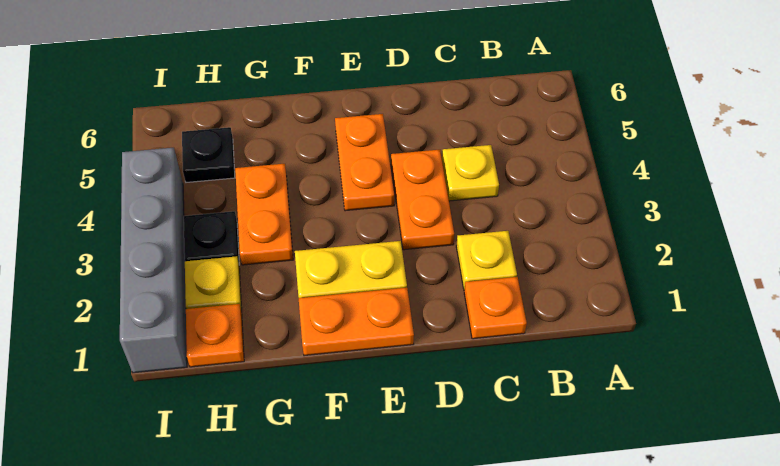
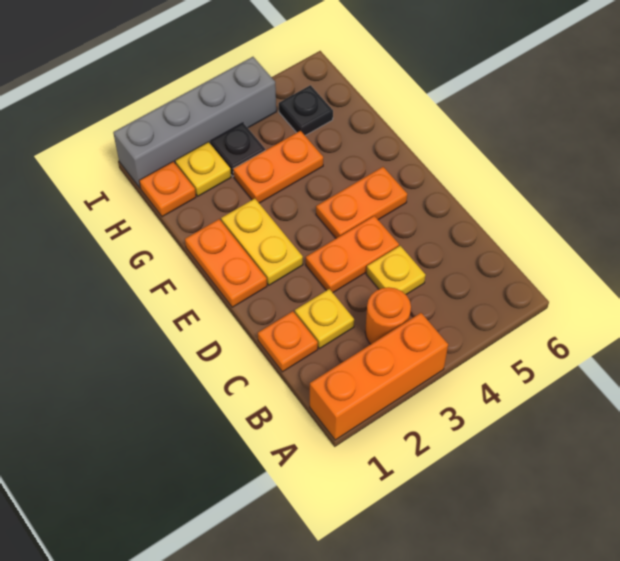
none -> orange brick A1:A3 level 1
none -> orange round brick B3 level 1

